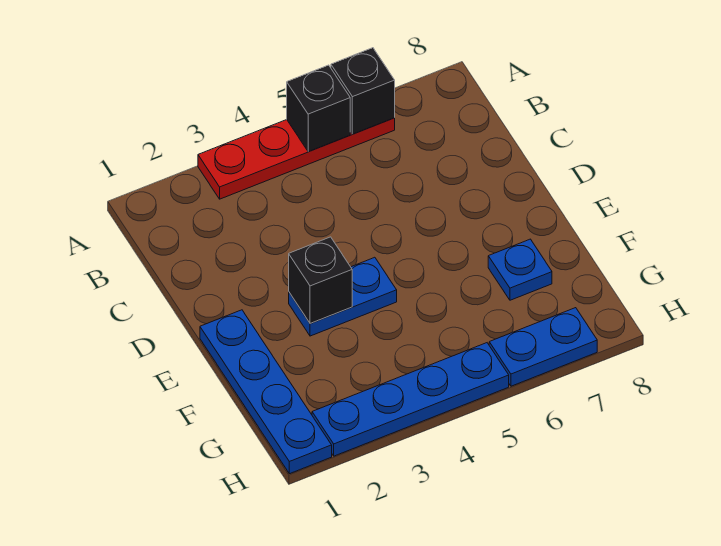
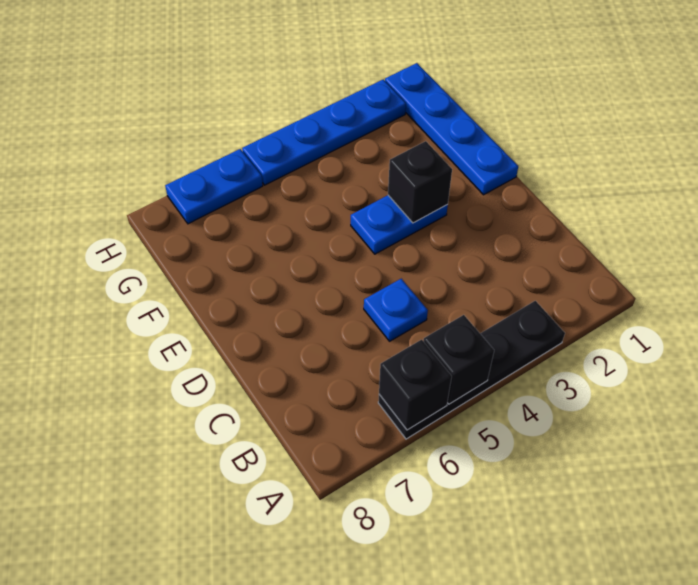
red plate A3:A6 level 1 -> black plate A3:A6 level 1
blue plate F7 level 1 -> blue plate C5 level 1

